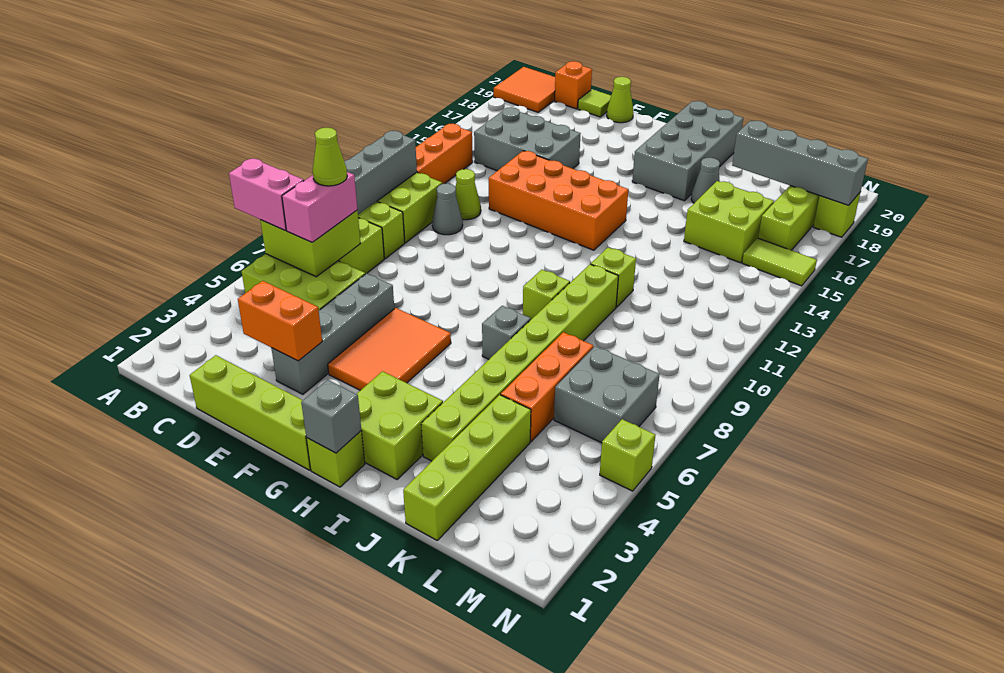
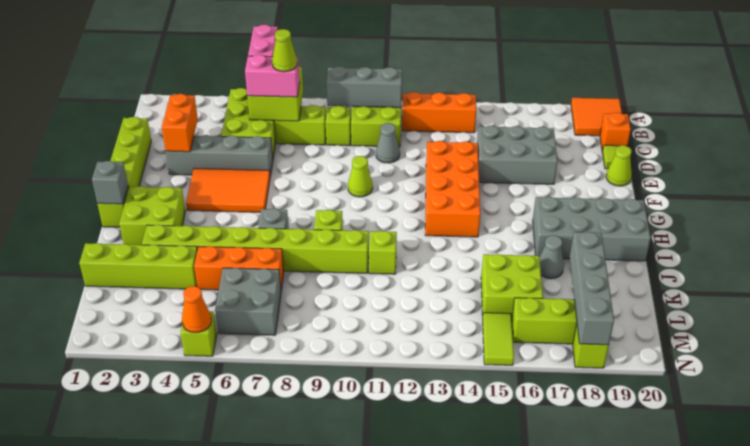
grey brick C15:E16 level 1 -> grey brick D15:E17 level 1
lime cone D12 level 1 -> lime cone F10 level 1
none -> orange cone N5 level 2

